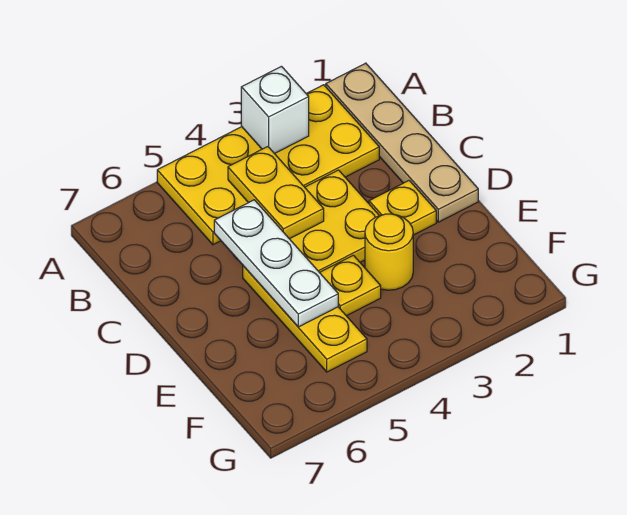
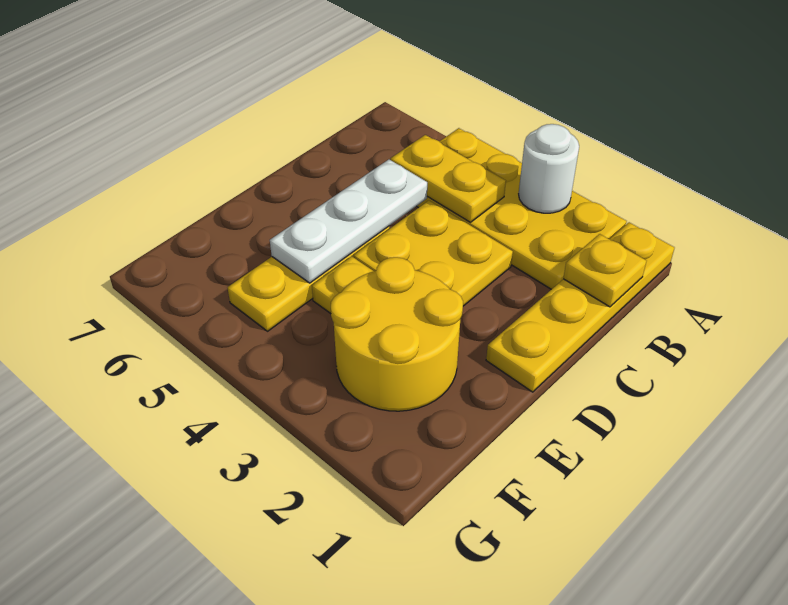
tan plate A1:D1 level 1 -> yellow plate A1:D1 level 1
white brick A3 level 2 -> white round brick A3 level 2
yellow plate B4:C4 level 2 -> yellow plate B4:B5 level 2
yellow plate D2 level 1 -> yellow plate B1 level 2
yellow round brick E3 level 1 -> yellow round brick E2:F3 level 1

